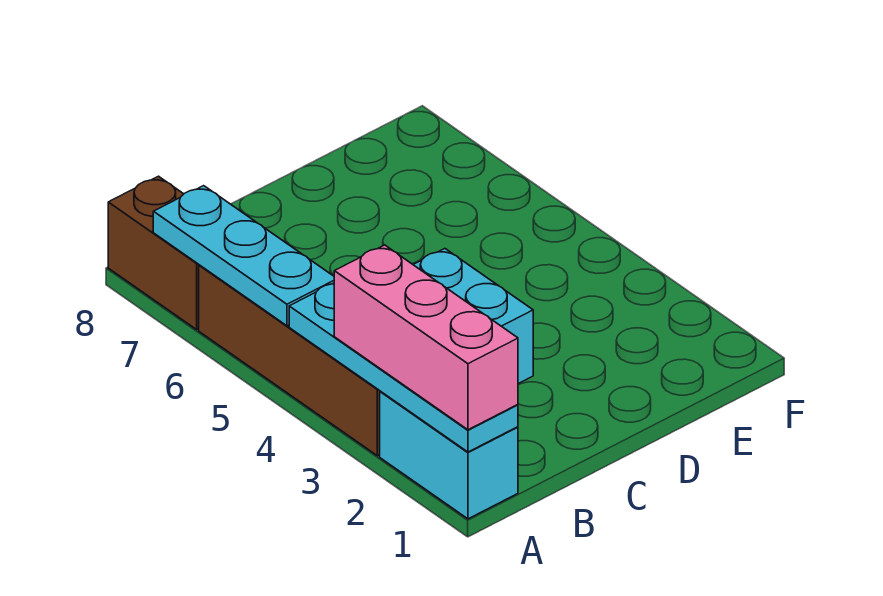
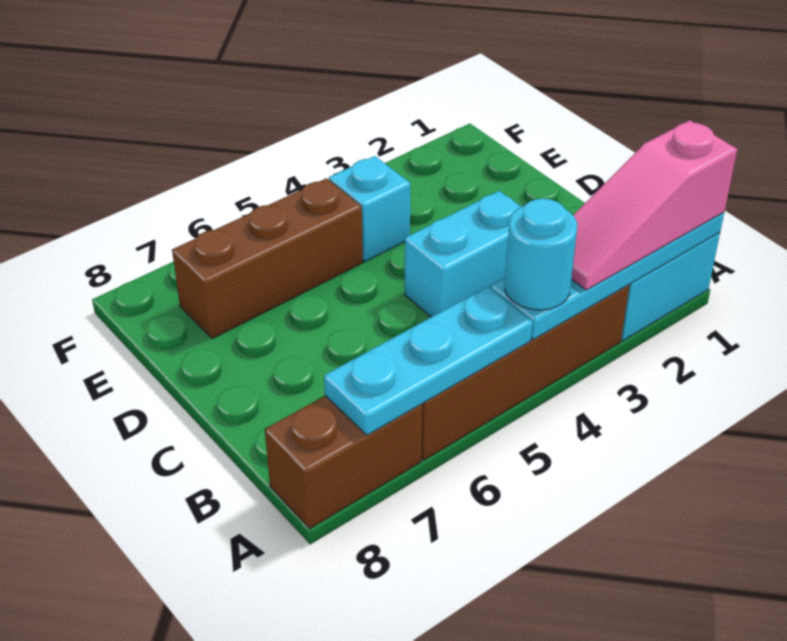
pink brick A1:A3 level 3 -> pink slope A1:A3 level 3 top 1
none -> cyan round brick A4 level 3
none -> cyan brick E4 level 1
none -> brown brick E5:E7 level 1

